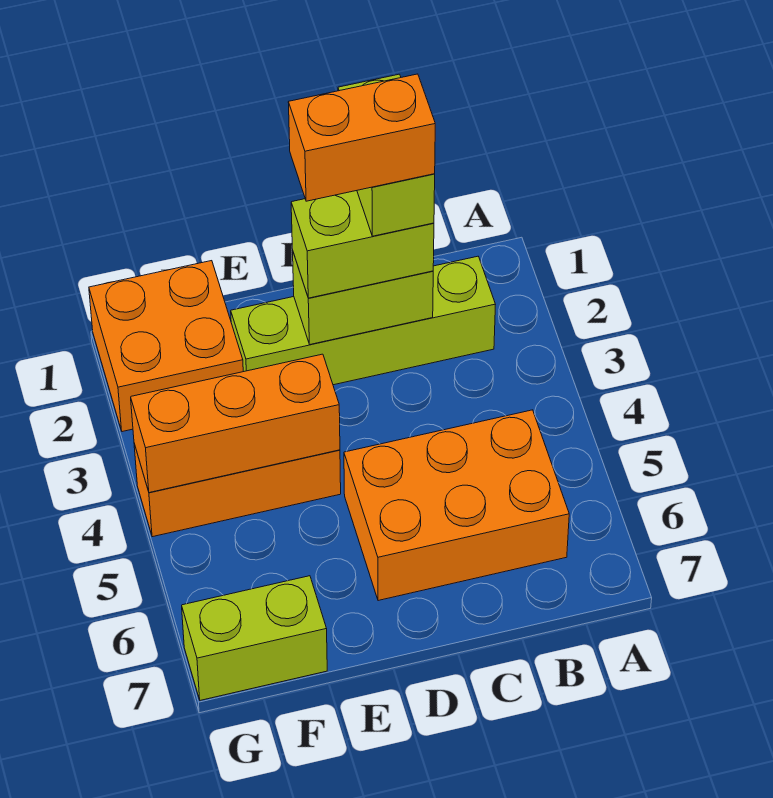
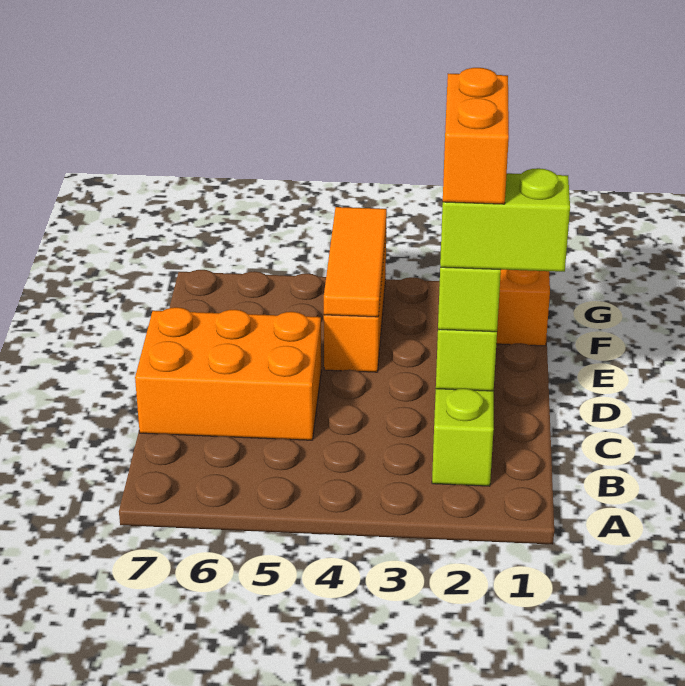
orange brick B5:D6 level 1 -> orange brick C5:D7 level 1
orange brick E4:G4 level 2 -> orange tile E4:G4 level 2
lime brick F7:G7 level 1 -> none

